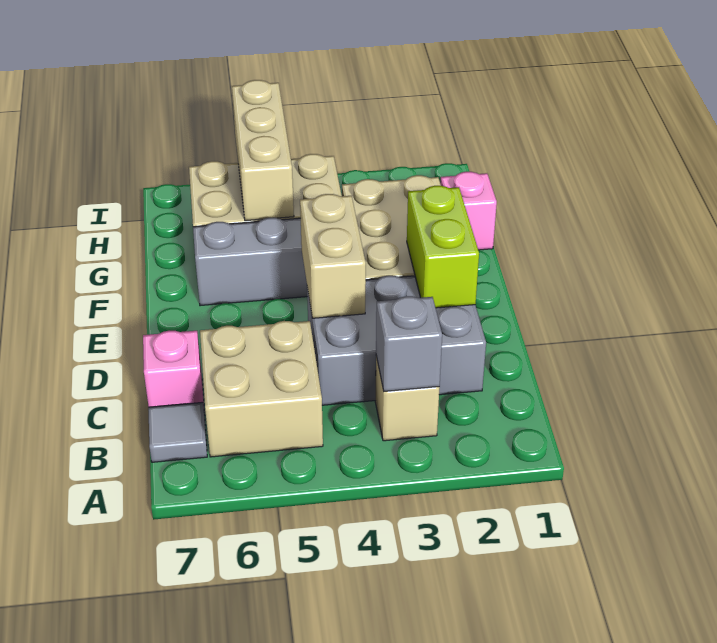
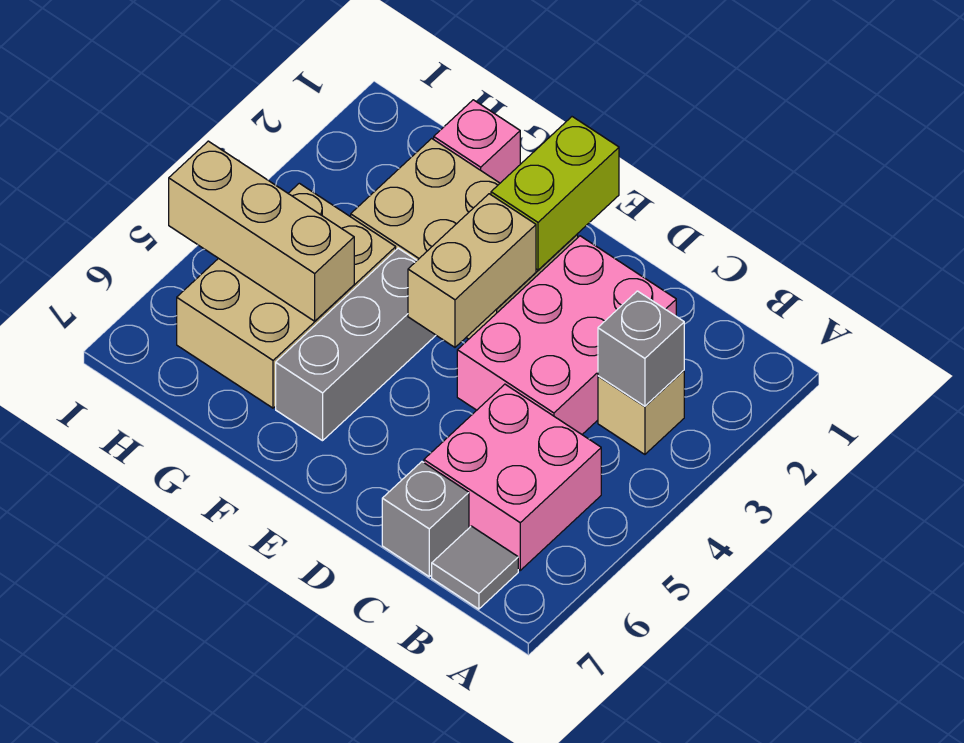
tan brick B5:C6 level 1 -> pink brick B5:C6 level 1
grey brick C2:D4 level 1 -> pink brick C2:D4 level 1
pink brick C7 level 1 -> grey brick C7 level 1
lime brick D2:E2 level 2 -> lime brick E1:E2 level 2
tan brick D4:E4 level 2 -> tan brick E3:E4 level 2

